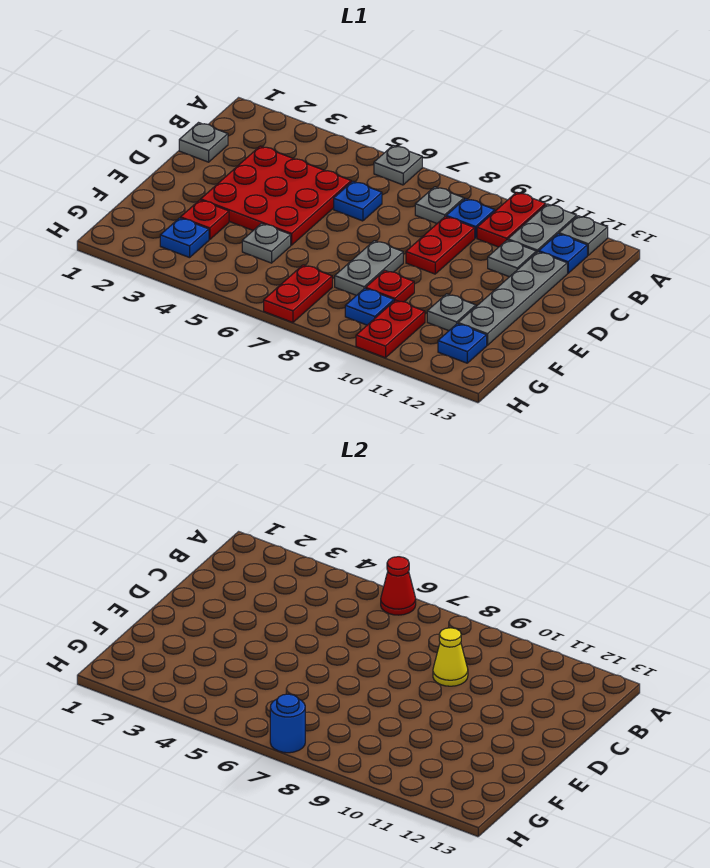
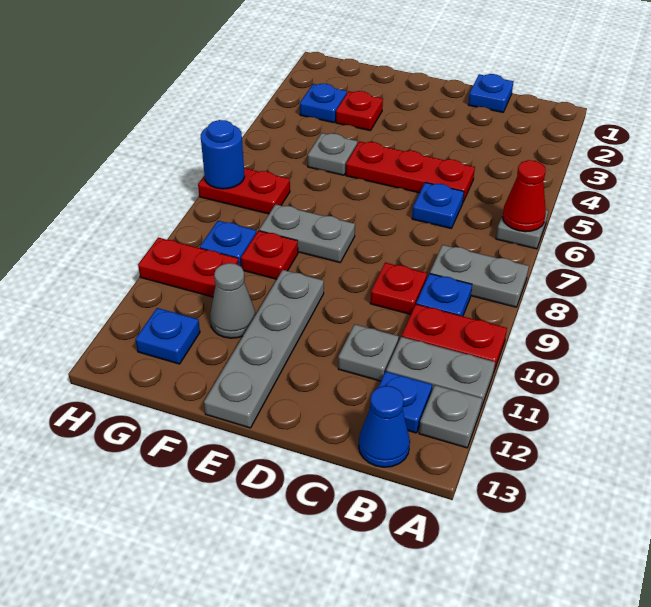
grey plate B8 level 1 -> grey plate A8:B8 level 1
none -> blue cone B13 level 1
grey plate C1 level 1 -> blue plate C1 level 1
red plate C3:E5 level 1 -> red plate C5:E5 level 1
red plate C9:D9 level 1 -> red plate C9 level 1
yellow cone C9 level 2 -> none
grey plate C12:F12 level 1 -> grey plate E10:E13 level 1
grey plate F11 level 1 -> grey cone F11 level 1

